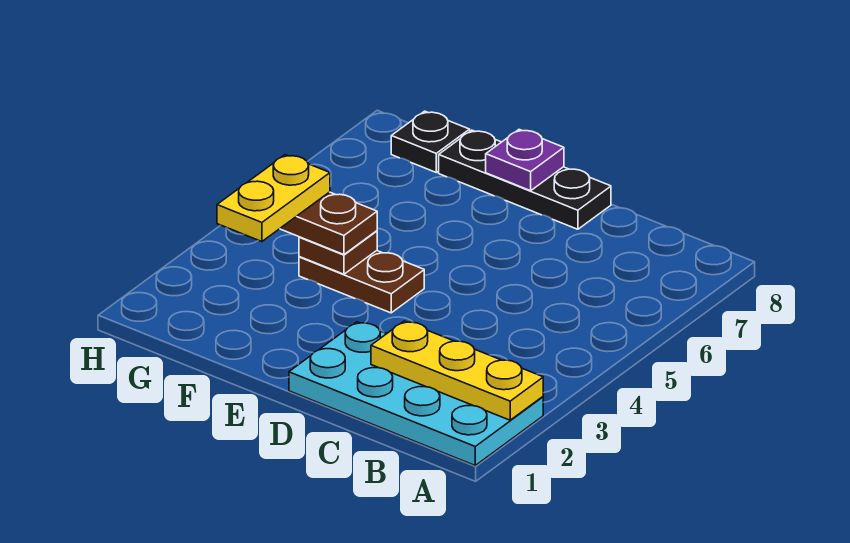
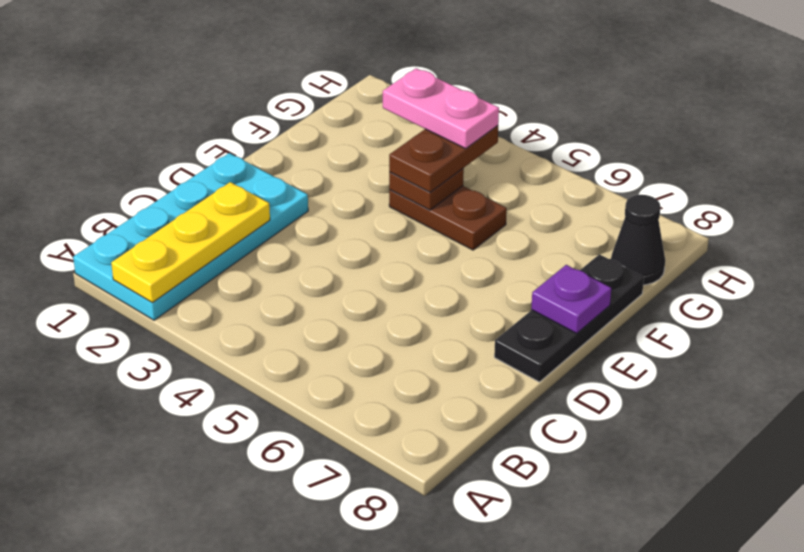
brown plate E4:F4 level 1 -> brown plate F4:F5 level 1
yellow plate G3:G4 level 4 -> pink plate G3:G4 level 4
black plate G8 level 1 -> black cone G8 level 1

